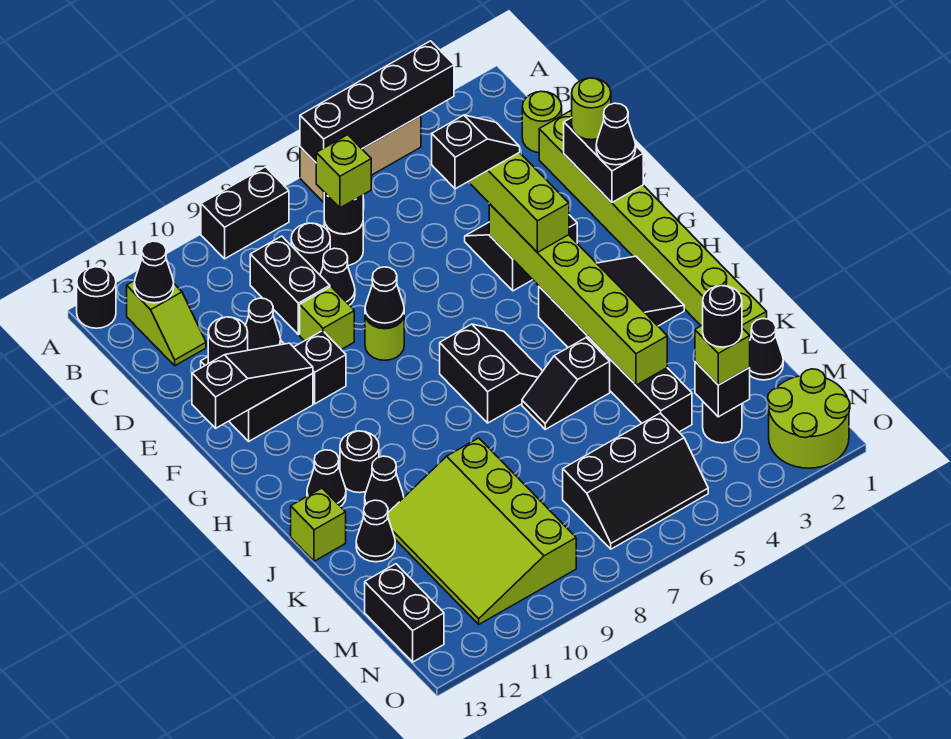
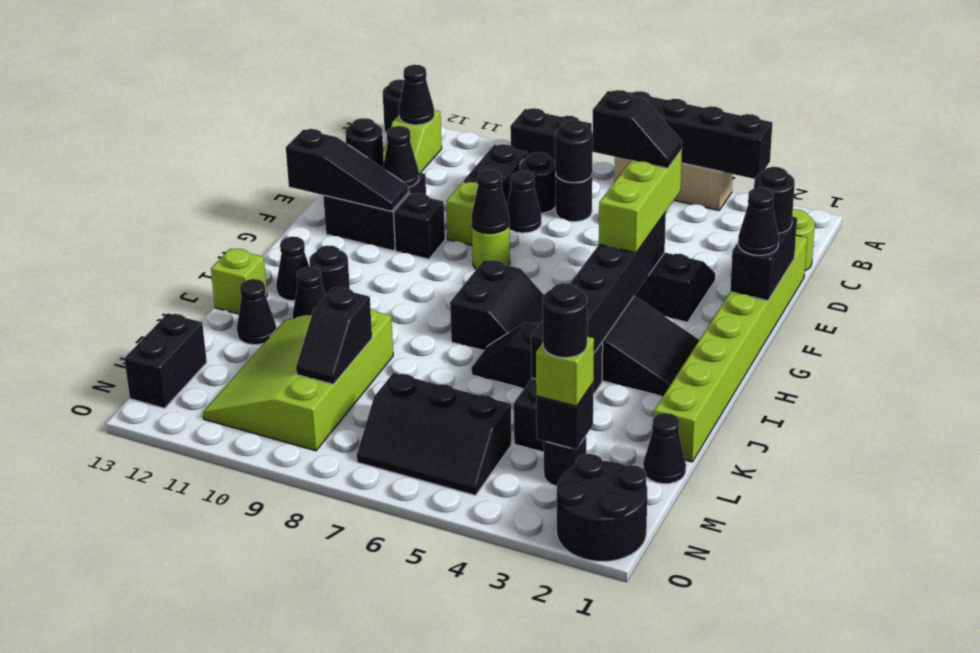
lime brick C7 level 3 -> none
lime round brick E1 level 3 -> black round brick E1 level 3
lime brick F4:K4 level 2 -> black brick F4:K4 level 2
none -> black slope L9:M9 level 2 top L
lime round brick N1:O2 level 1 -> black round brick N1:O2 level 1

